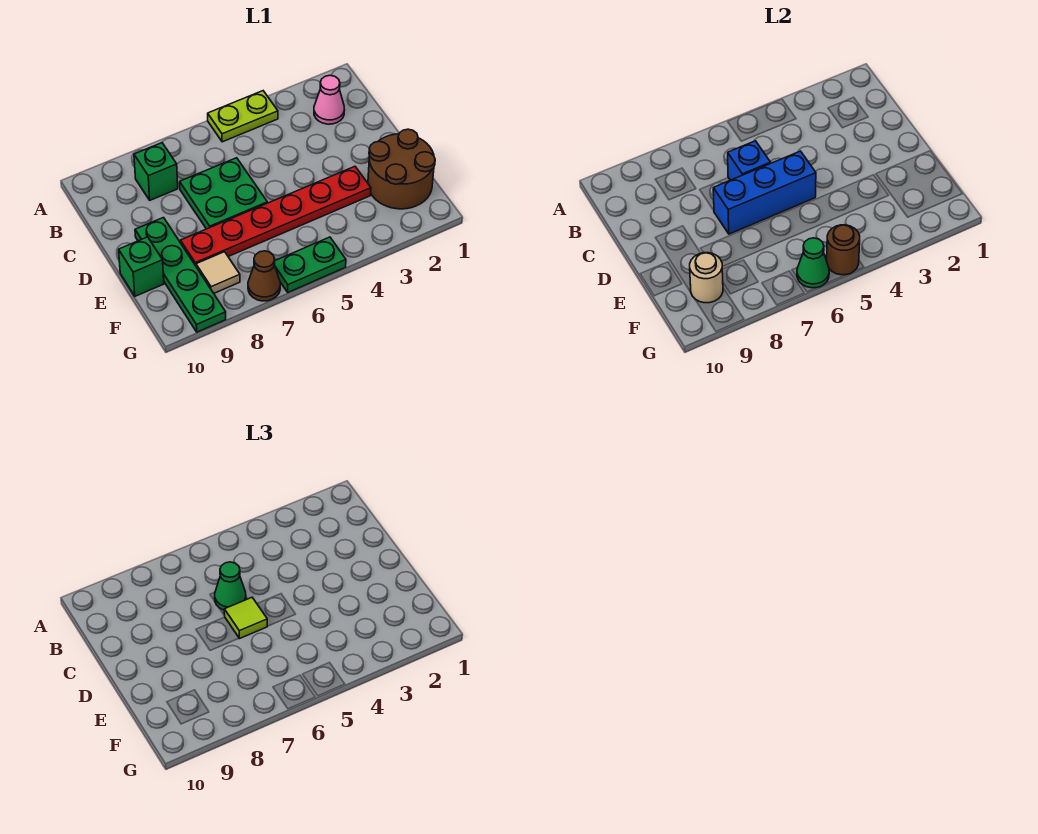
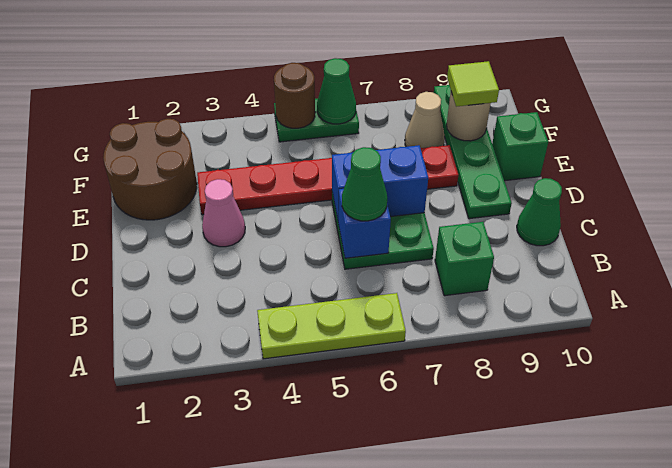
lime plate A4:A5 level 1 -> lime plate A4:A6 level 1
pink cone B2 level 1 -> pink cone D3 level 1
none -> green cone C10 level 1
blue brick D5:D7 level 2 -> blue brick D6:D7 level 2
lime tile D6 level 3 -> lime tile F9 level 3
tan tile F8 level 1 -> tan cone F8 level 1
brown cone G7 level 1 -> none

